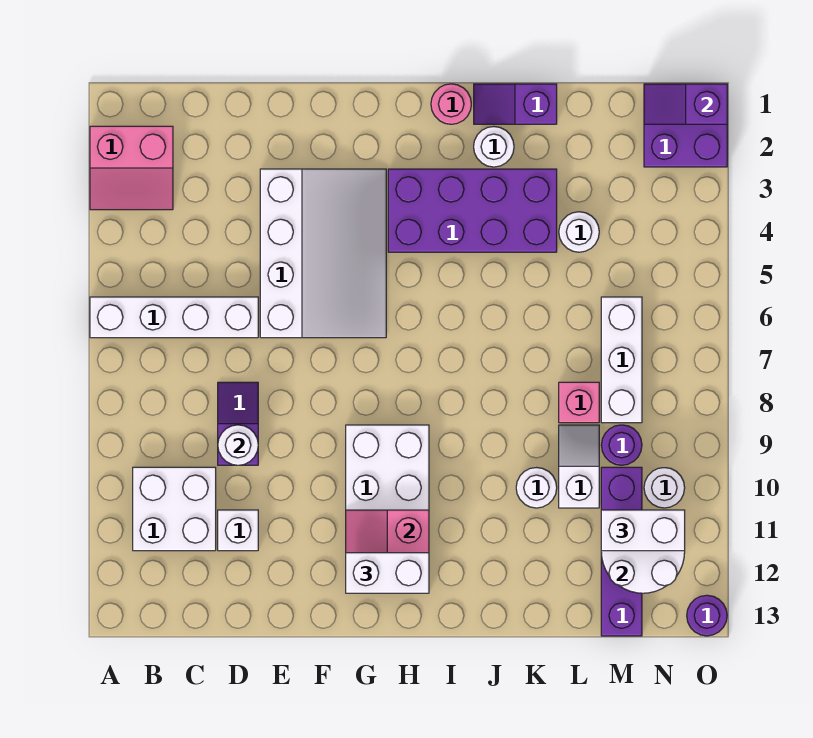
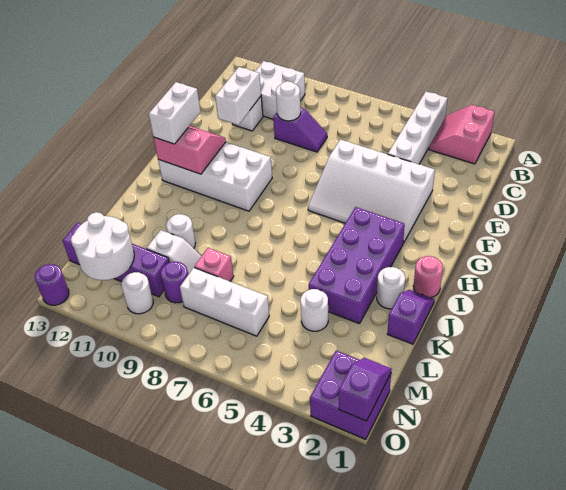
white brick A6:D6 level 1 -> white brick A4:D4 level 1
white brick M11:N11 level 3 -> white brick D11:E11 level 2

